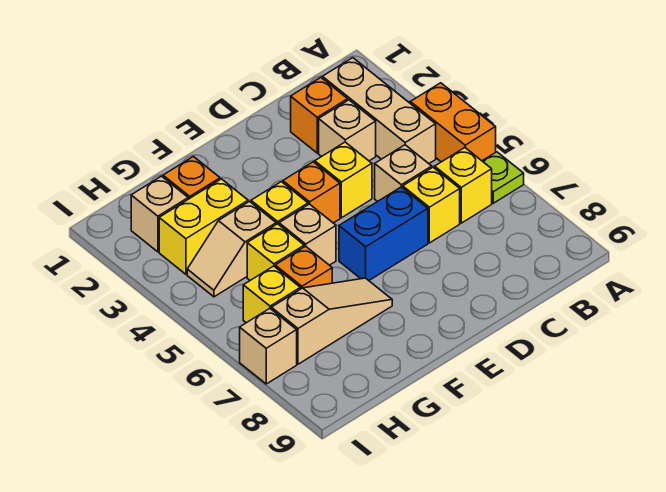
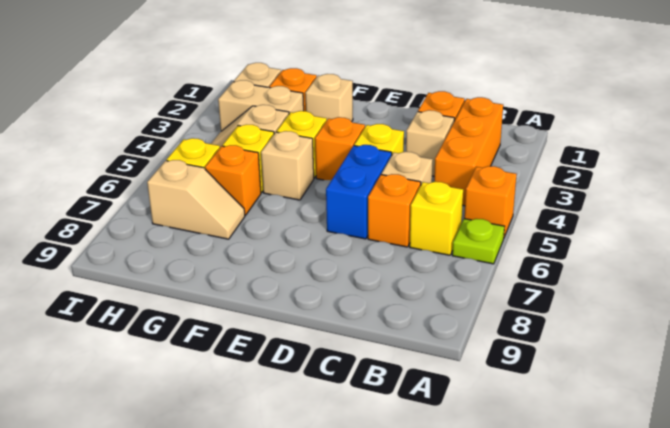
orange brick A4:A5 level 1 -> orange brick A5 level 1
tan brick B2:B4 level 1 -> orange brick B2:B4 level 1
yellow brick C6 level 1 -> orange brick C6 level 1
blue brick D6:E6 level 1 -> blue brick D5:D6 level 1
tan slope F7:H7 level 1 top H -> tan slope G7:H7 level 1 top H
yellow brick G3:H3 level 1 -> tan brick G3:H3 level 1
tan brick I7 level 1 -> tan brick F2 level 1

